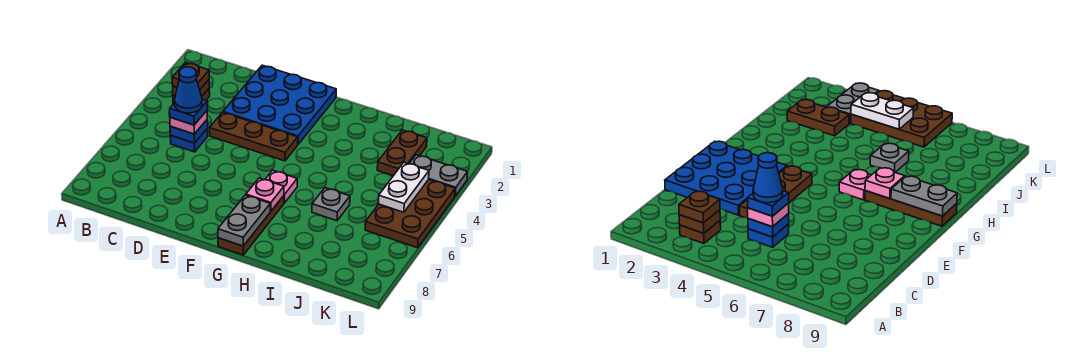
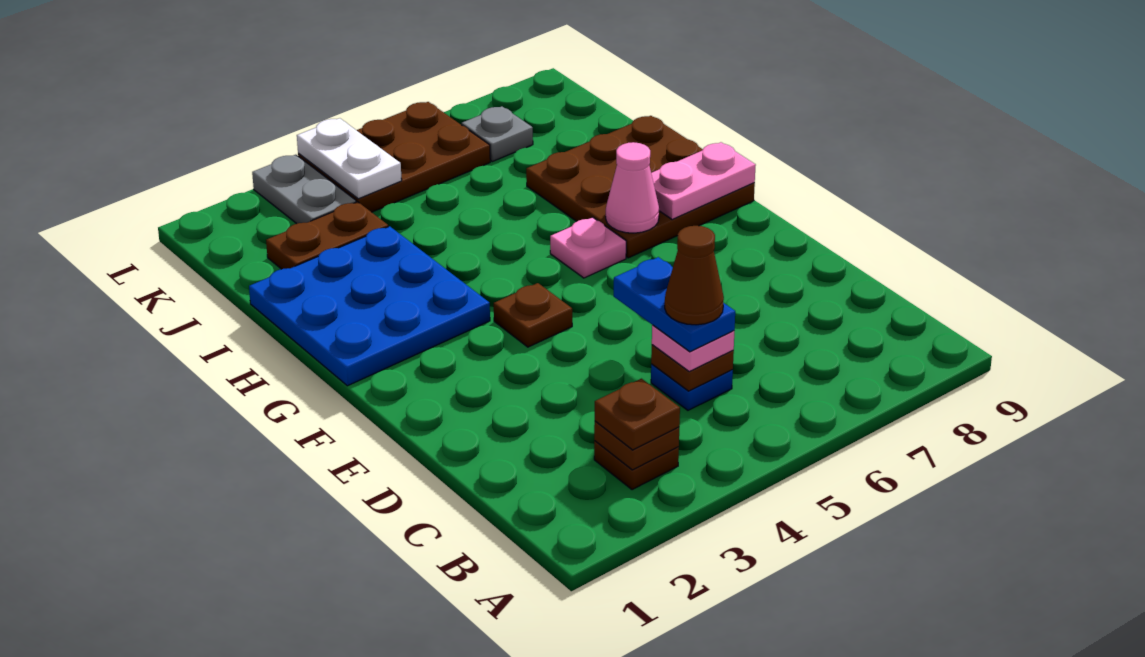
blue plate C5 level 2 -> brown plate C5 level 2
blue plate C5 level 4 -> blue plate C5:D5 level 4
blue cone C5 level 5 -> brown cone C5 level 5
blue plate D1:F3 level 1 -> blue plate G1:I3 level 1
brown plate D4:F4 level 1 -> brown plate F4 level 1
brown plate G7:G9 level 1 -> brown plate G7:I9 level 1
pink plate G7 level 2 -> pink cone G7 level 2
grey plate G8:G9 level 2 -> pink plate G8:G9 level 2
grey plate I6 level 1 -> grey plate K7 level 1
white plate K4:K5 level 2 -> white plate K4:L4 level 2

